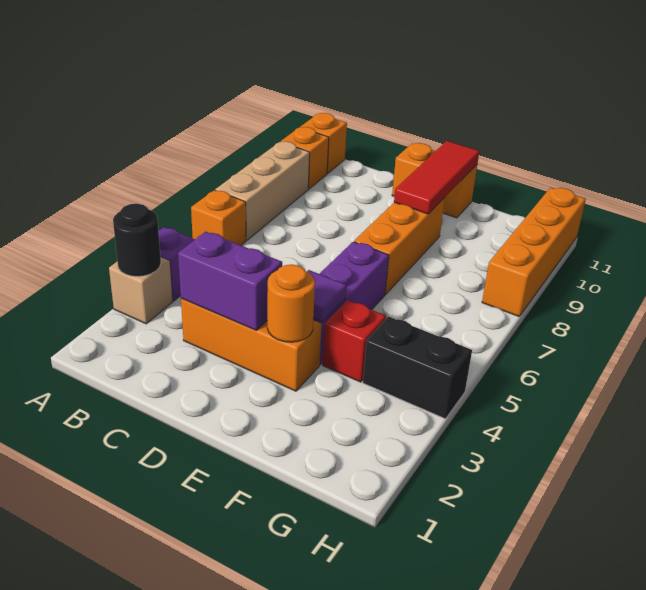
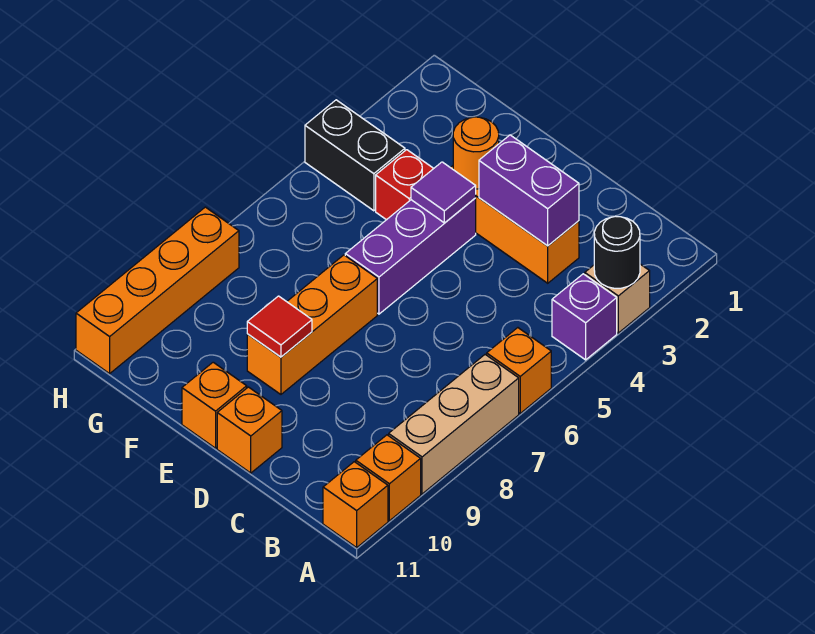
red tile E9:E11 level 2 -> red tile E9 level 2

